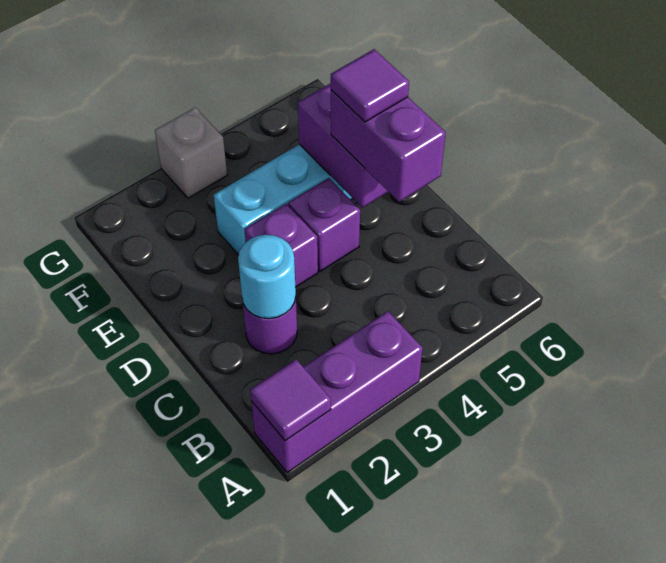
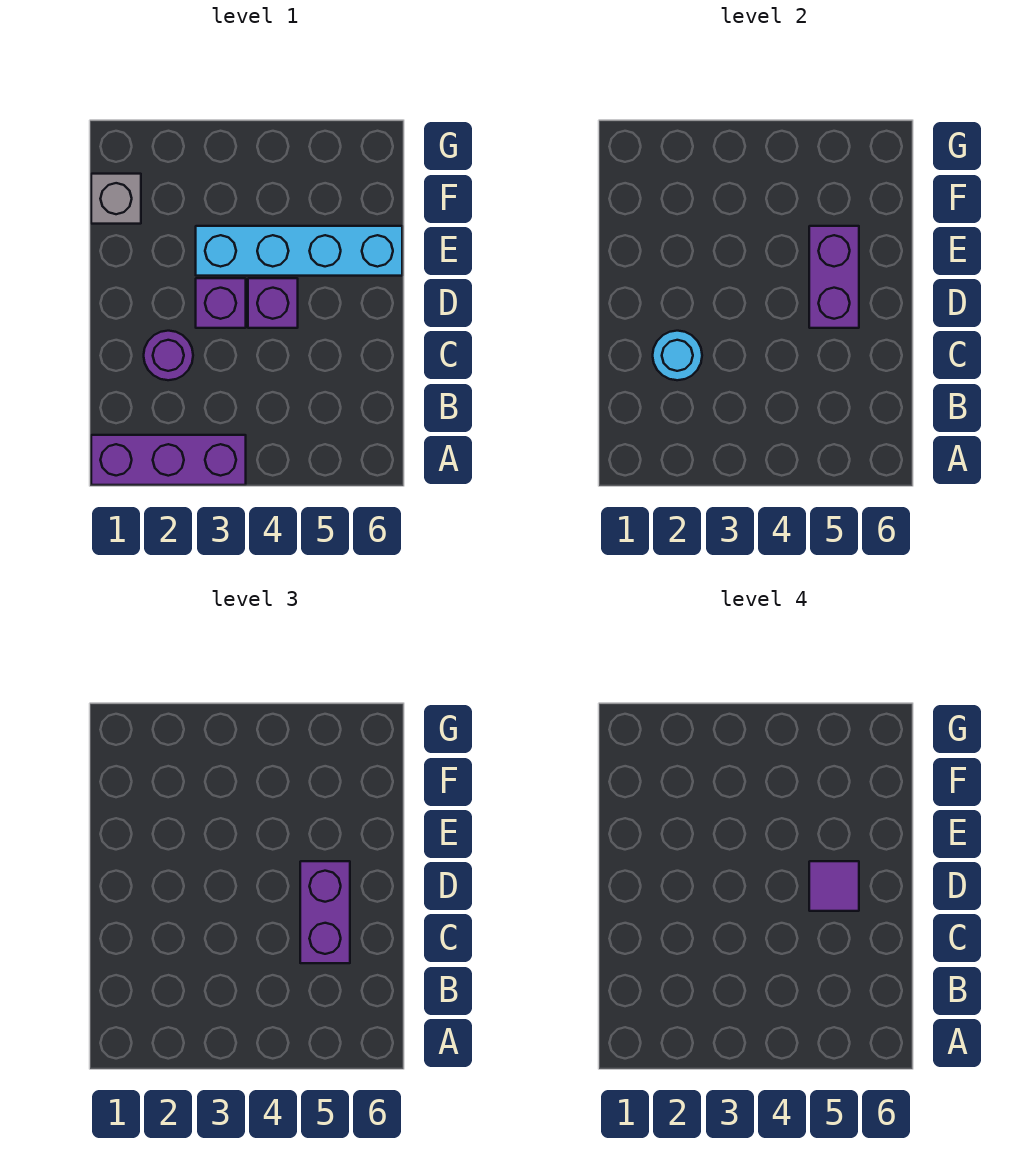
purple tile A1 level 2 -> none
grey brick G3 level 1 -> grey brick F1 level 1

